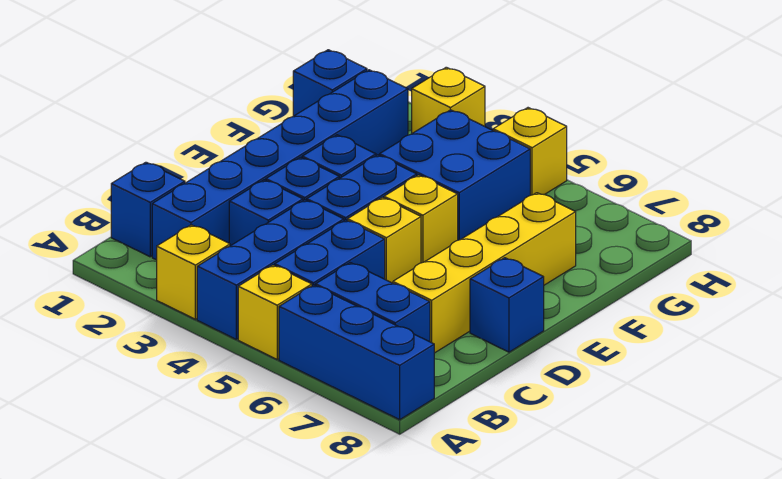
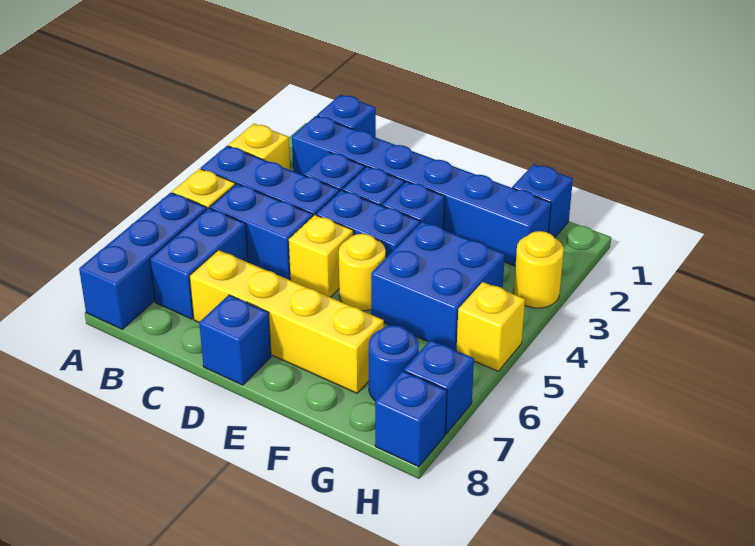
yellow brick E5 level 1 -> yellow round brick E5 level 1
none -> blue round brick G7 level 1
yellow brick H3 level 1 -> yellow round brick H3 level 1
none -> blue brick H7 level 1
none -> blue brick H8 level 1

